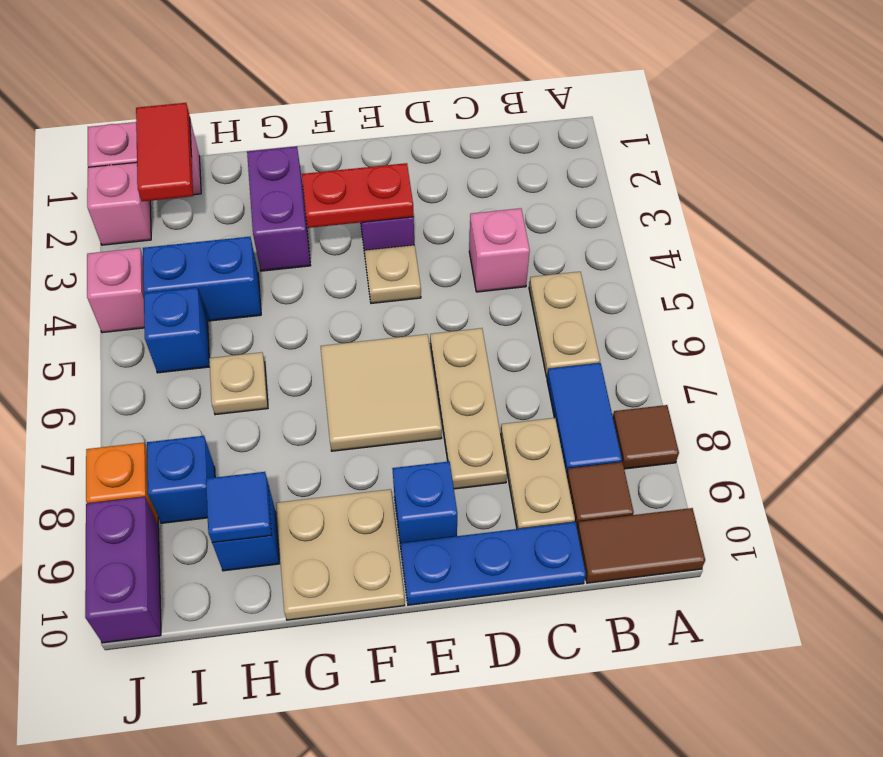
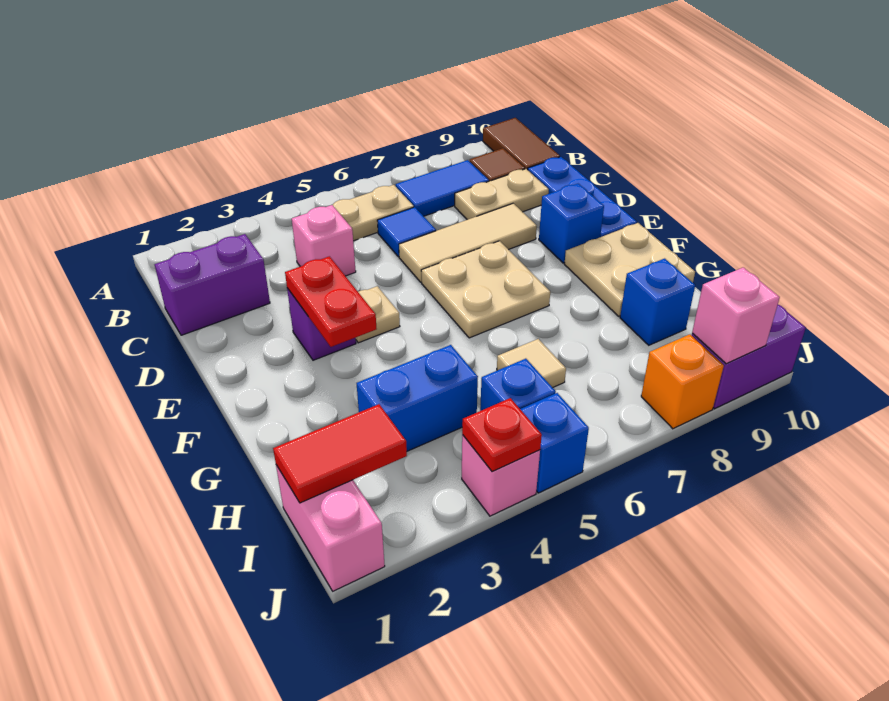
brown tile A8 level 1 -> none
tan plate D6:D8 level 1 -> tan tile D6:D8 level 1
tan tile E6:F7 level 1 -> tan plate E6:F7 level 1
purple brick G2:G3 level 1 -> purple brick C1:C2 level 1
blue brick H4:I4 level 1 -> blue brick H3:H4 level 1
tan plate H6 level 1 -> tan tile H6 level 1
blue tile H9 level 2 -> blue tile C6 level 1
blue brick I8 level 1 -> blue brick J5 level 1
pink brick J2 level 1 -> pink brick J9 level 2
none -> red plate J4 level 2

